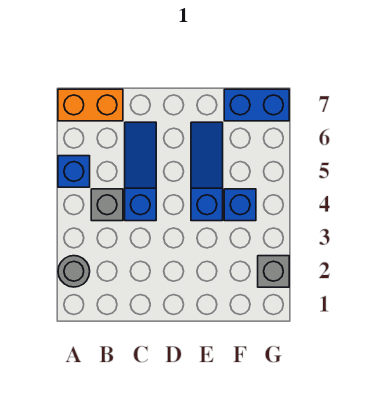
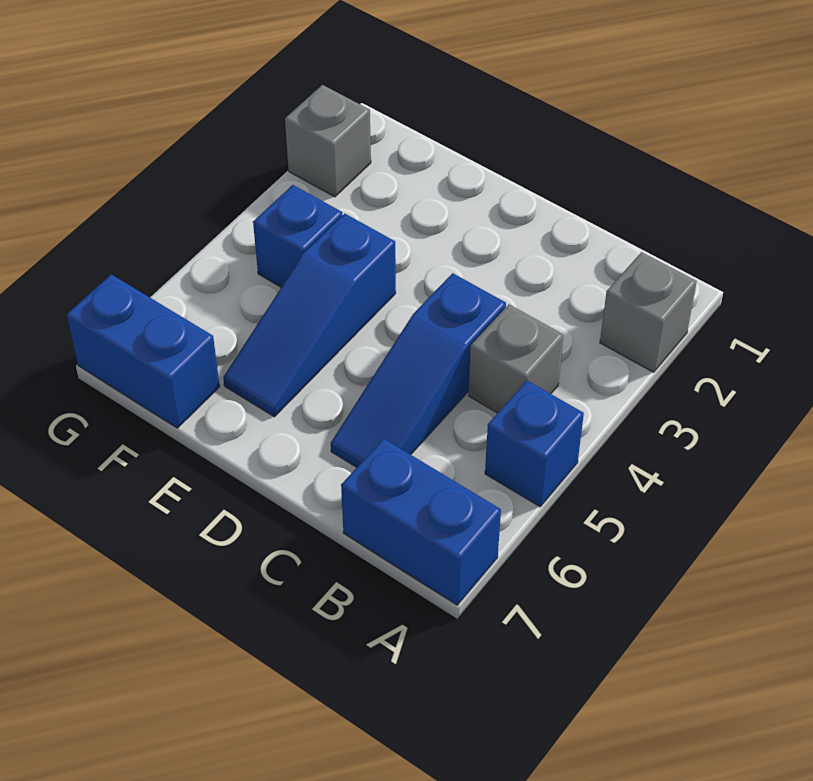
grey round brick A2 level 1 -> grey brick A2 level 1
orange brick A7:B7 level 1 -> blue brick A7:B7 level 1

